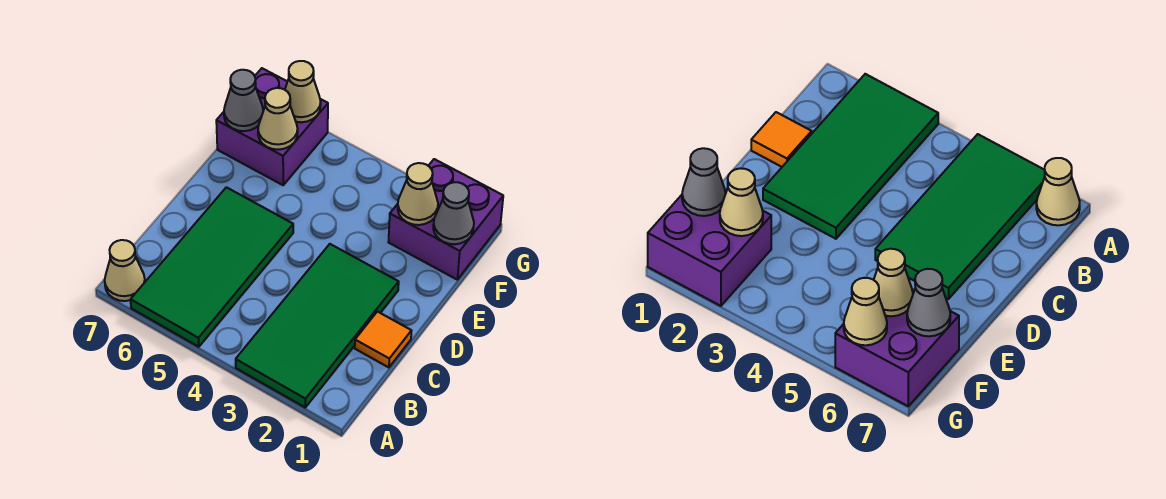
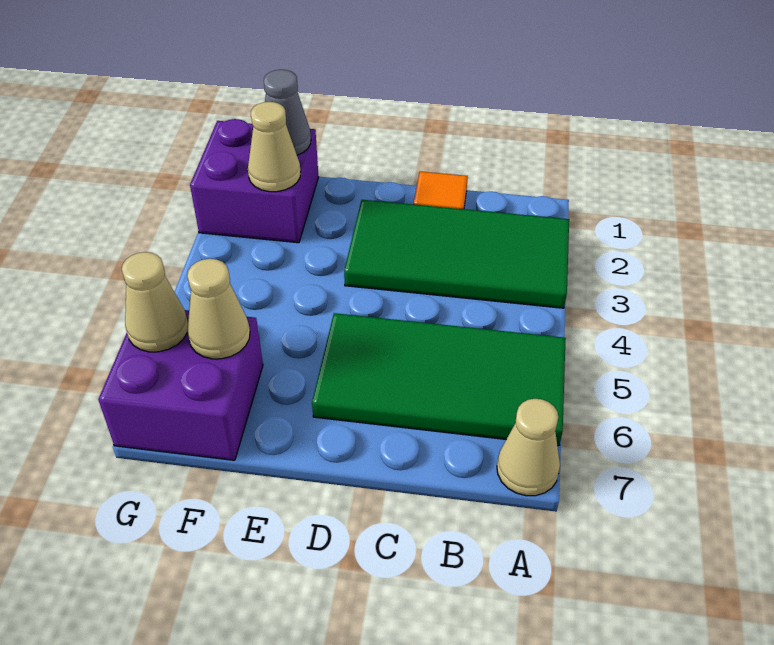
grey cone F7 level 2 -> none

